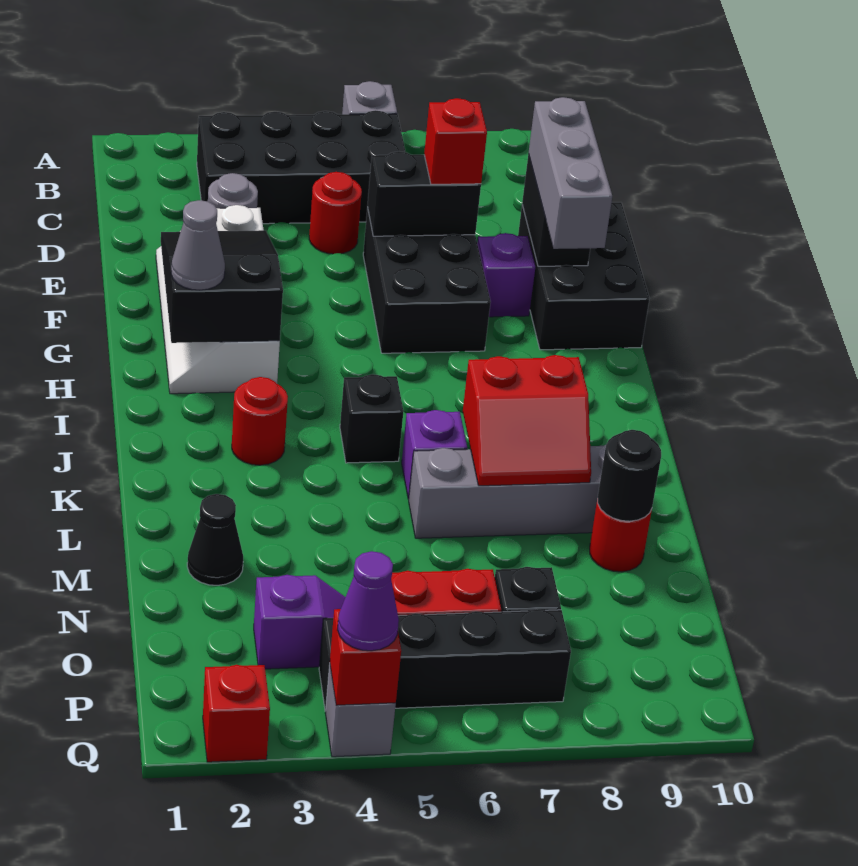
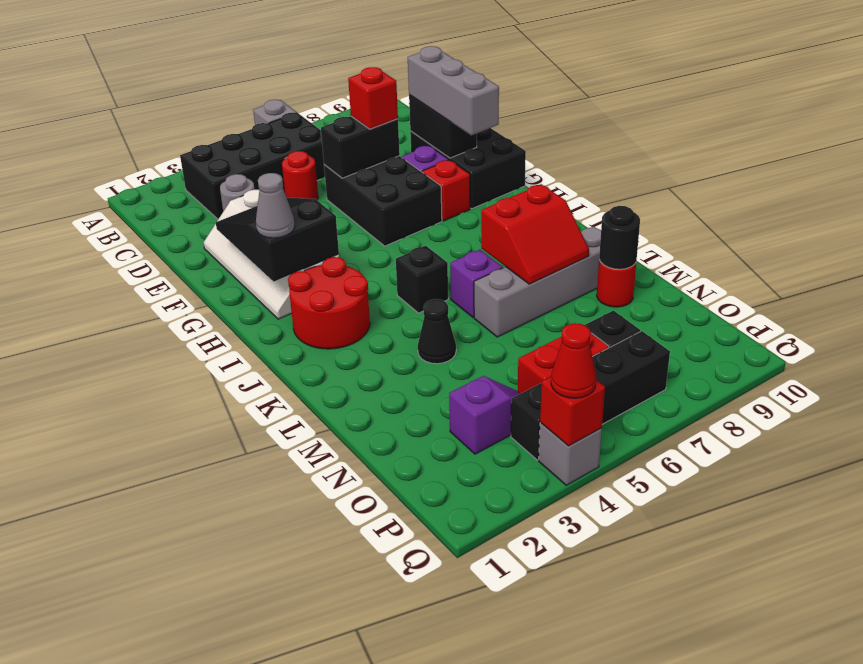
red round brick J3 level 1 -> red round brick I2:J3 level 1
black cone M2 level 1 -> black cone L4 level 1
red brick Q2 level 1 -> red brick G8 level 1
purple cone Q4 level 3 -> red cone Q4 level 3

